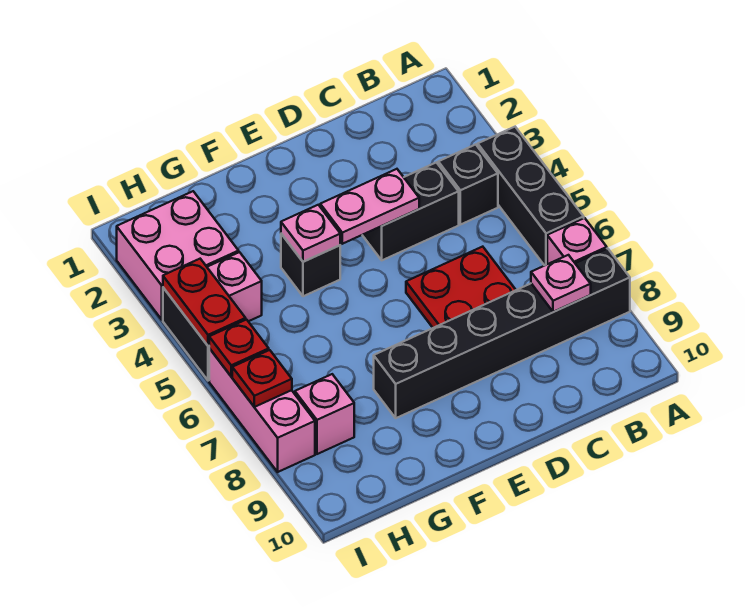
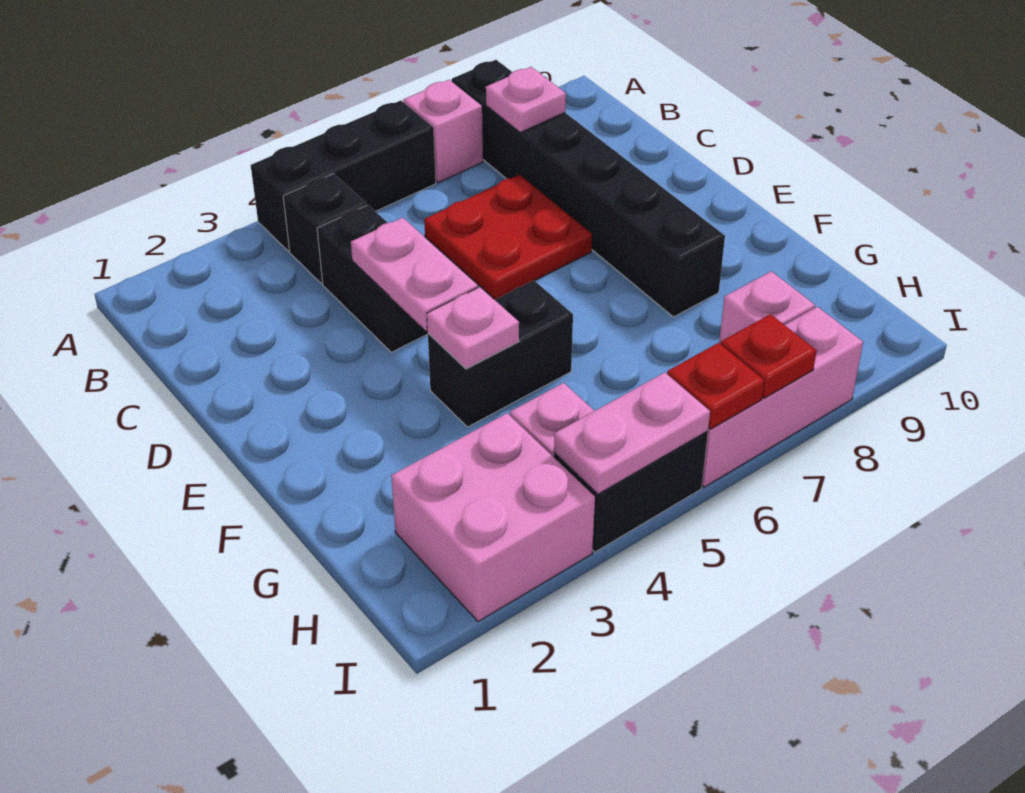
black brick F4 level 1 -> black brick F4:F5 level 1
red plate I4:I5 level 2 -> pink plate I4:I5 level 2

